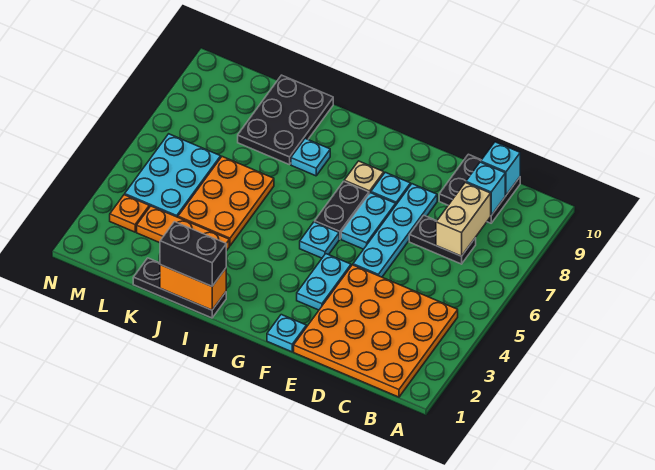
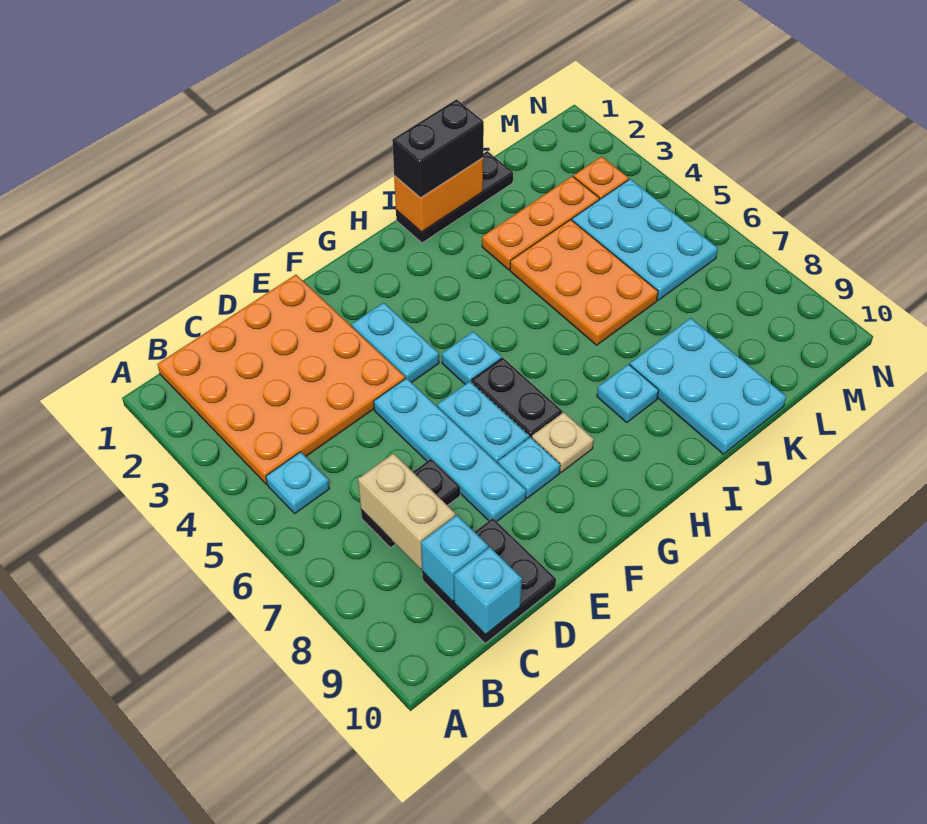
cyan plate F1 level 1 -> cyan plate B5 level 1
black plate J8:K10 level 1 -> cyan plate J8:K10 level 1

